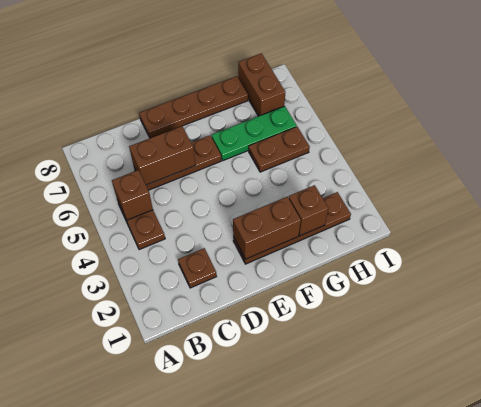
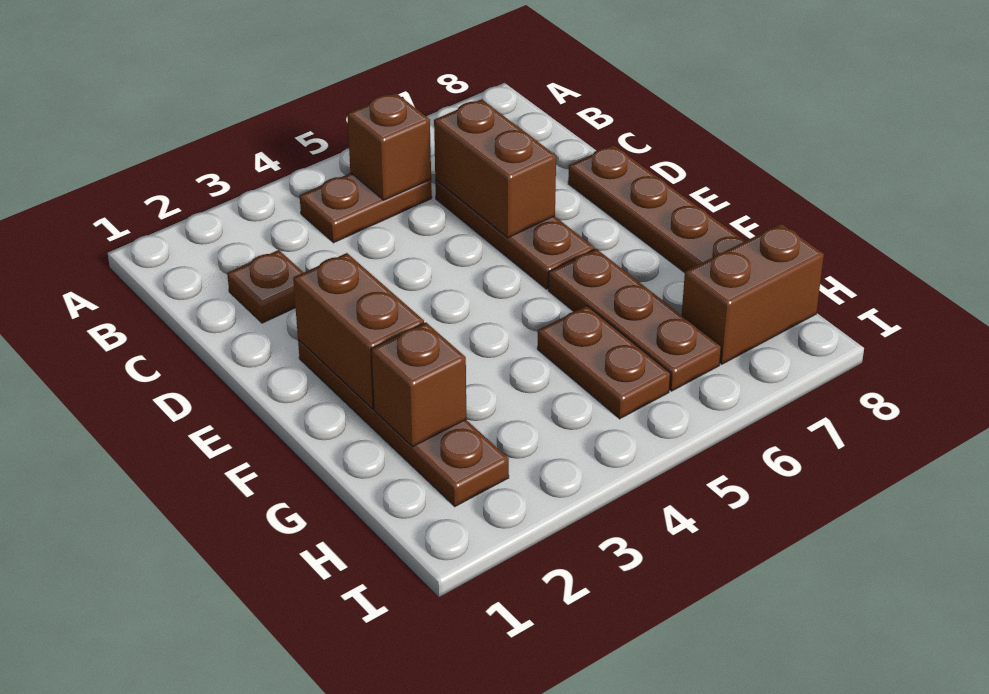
green plate F6:H6 level 1 -> brown plate F6:H6 level 1

